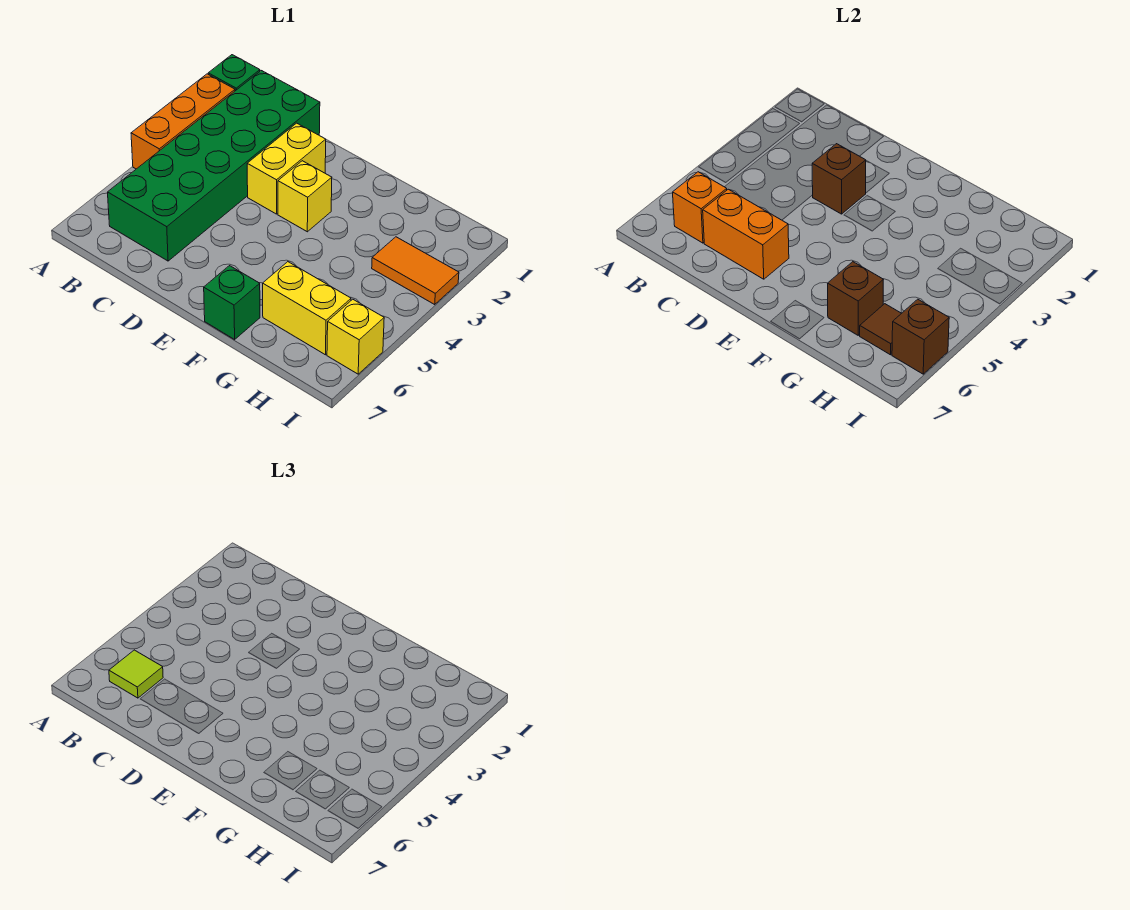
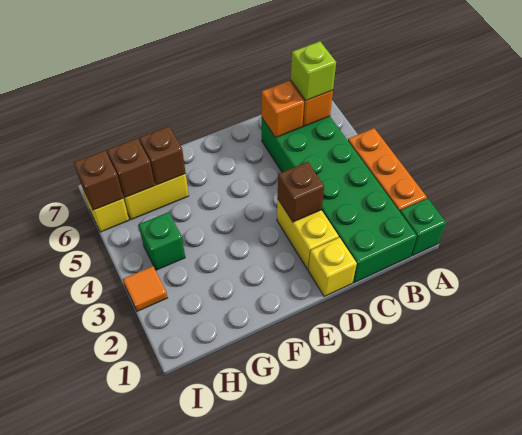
lime tile B6 level 3 -> lime brick B6 level 3
orange brick C6:D6 level 2 -> orange brick C6 level 2
yellow brick E3 level 1 -> yellow brick D1 level 1
green brick F7 level 1 -> green brick H4 level 1
orange tile H3:I3 level 1 -> orange tile I3 level 1
brown tile H6 level 2 -> brown brick H6 level 2

